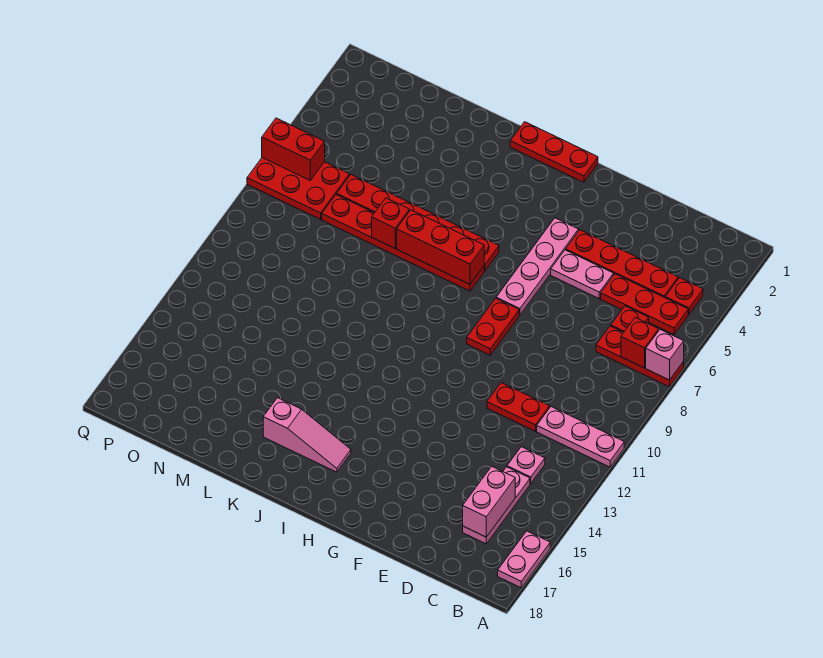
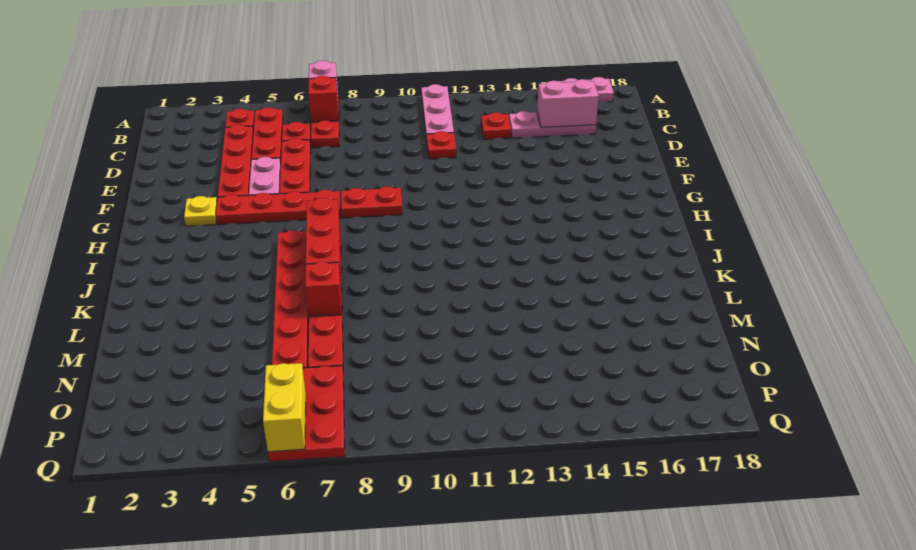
pink plate C13 level 1 -> red plate C13 level 1
red plate D11:E11 level 1 -> red plate D11 level 1
none -> yellow plate G3 level 1
pink plate G4:G7 level 1 -> red plate G4:G7 level 1
red plate H1:J1 level 1 -> red plate D6:F6 level 1
pink slope I16:K16 level 1 top K -> none
red brick P6:Q6 level 2 -> yellow brick P6:Q6 level 2

